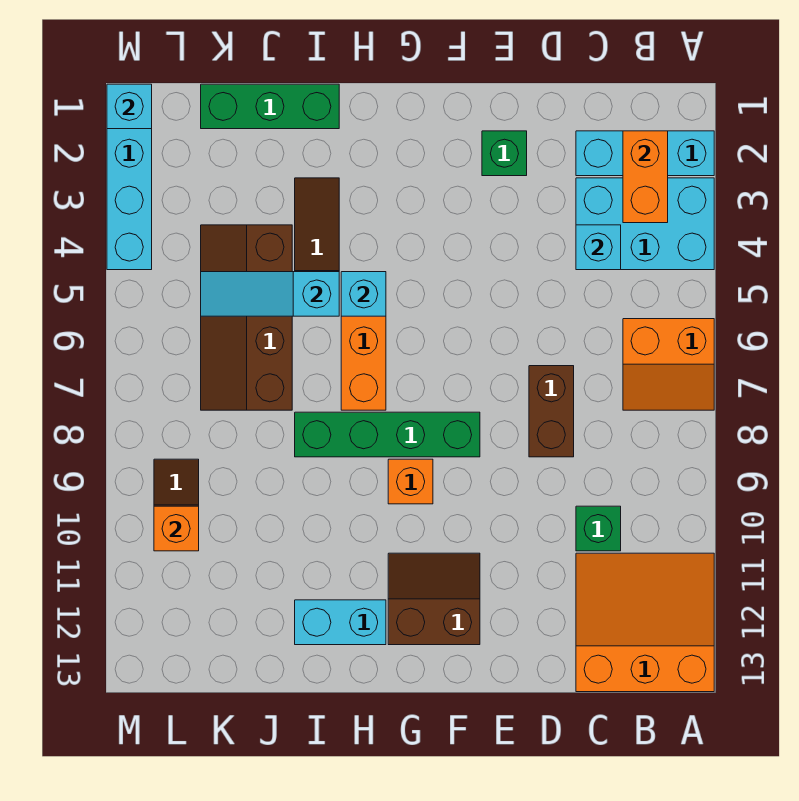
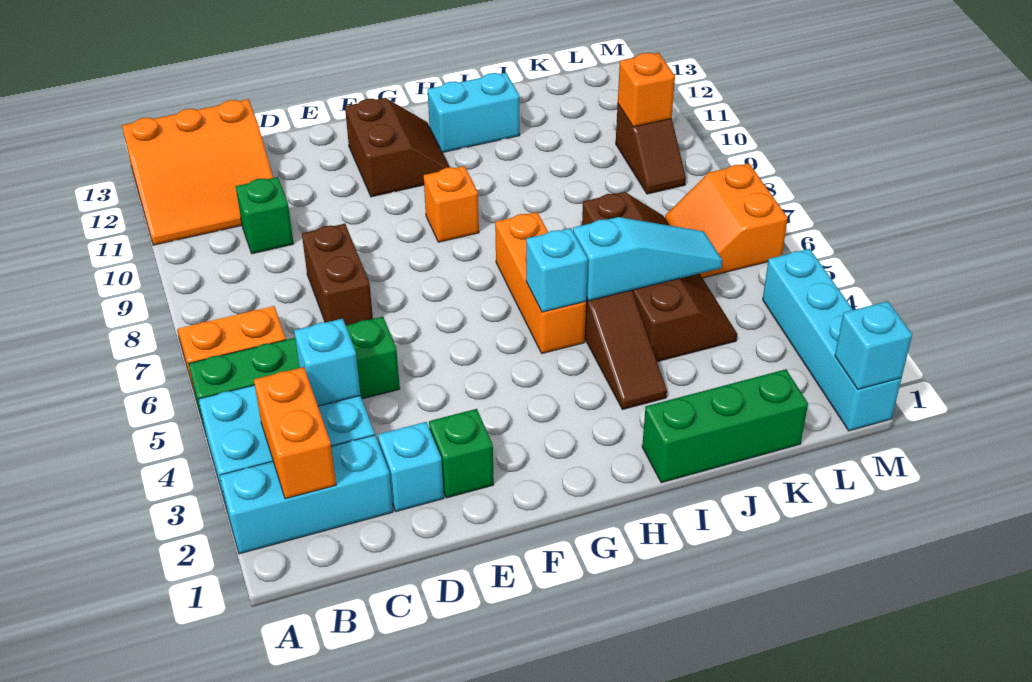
none -> cyan brick D2 level 1
green brick F8:I8 level 1 -> green brick A5:D5 level 1
brown slope F11:G12 level 1 top 12 -> brown slope F11:G12 level 1 top F
none -> orange slope L6:M7 level 1 top M

